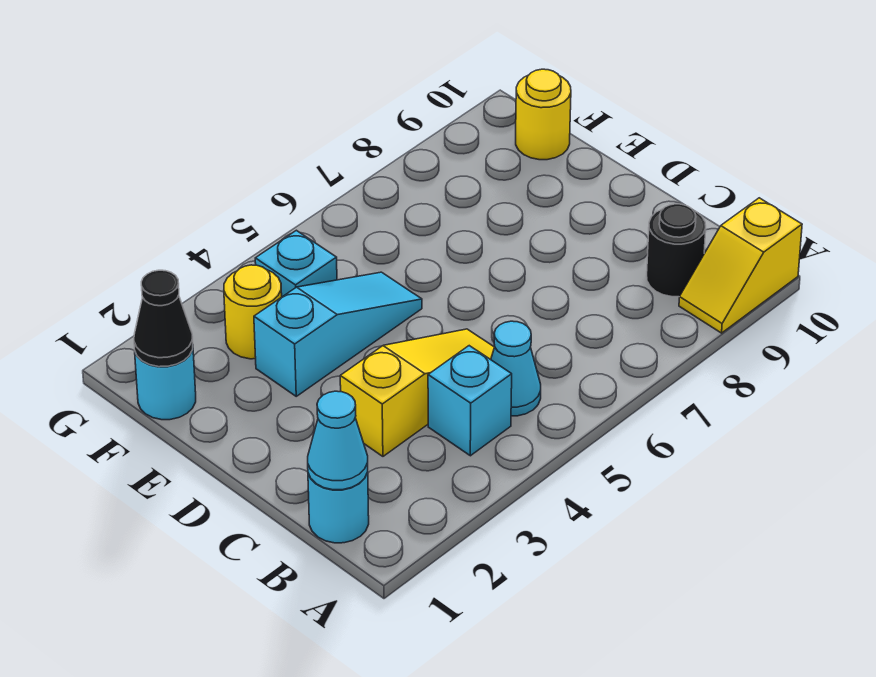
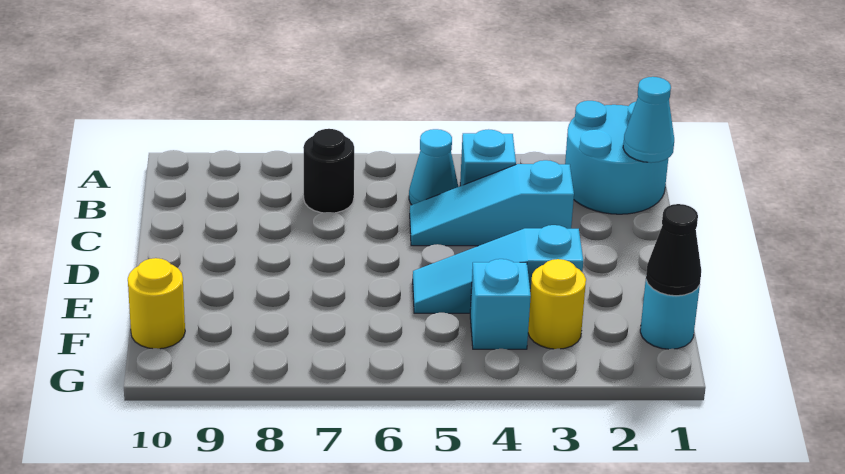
yellow slope A9:A10 level 1 top 10 -> none
cyan round brick B1 level 1 -> cyan round brick A1:B2 level 1
black round brick B9 level 1 -> black round brick B7 level 1
yellow slope C3:C5 level 1 top 3 -> cyan slope C3:C5 level 1 top 3

